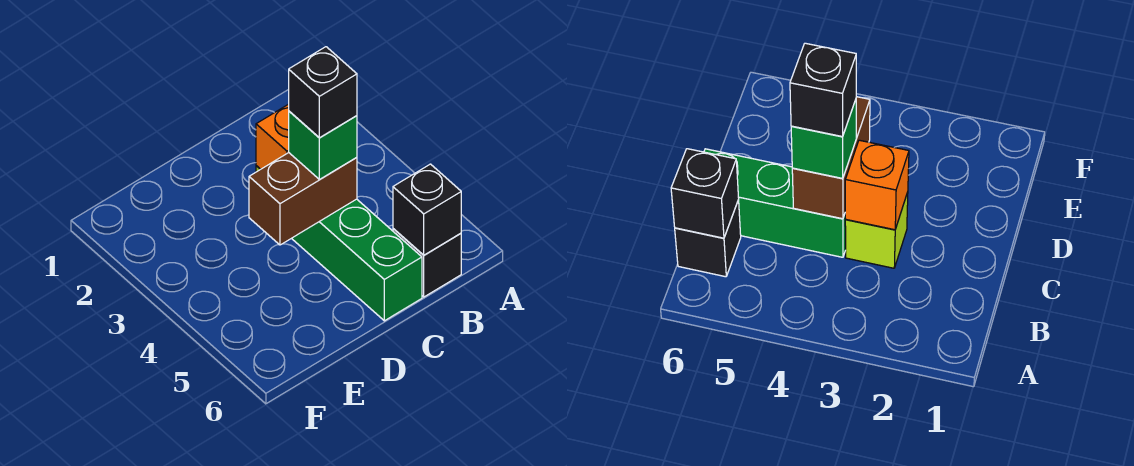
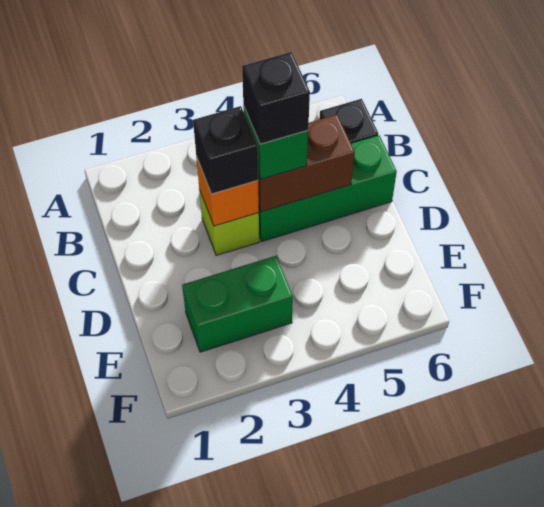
black brick B6 level 2 -> black brick C3 level 3
brown brick C4:D4 level 2 -> brown brick C4:C5 level 2
none -> green brick E2:E3 level 1

